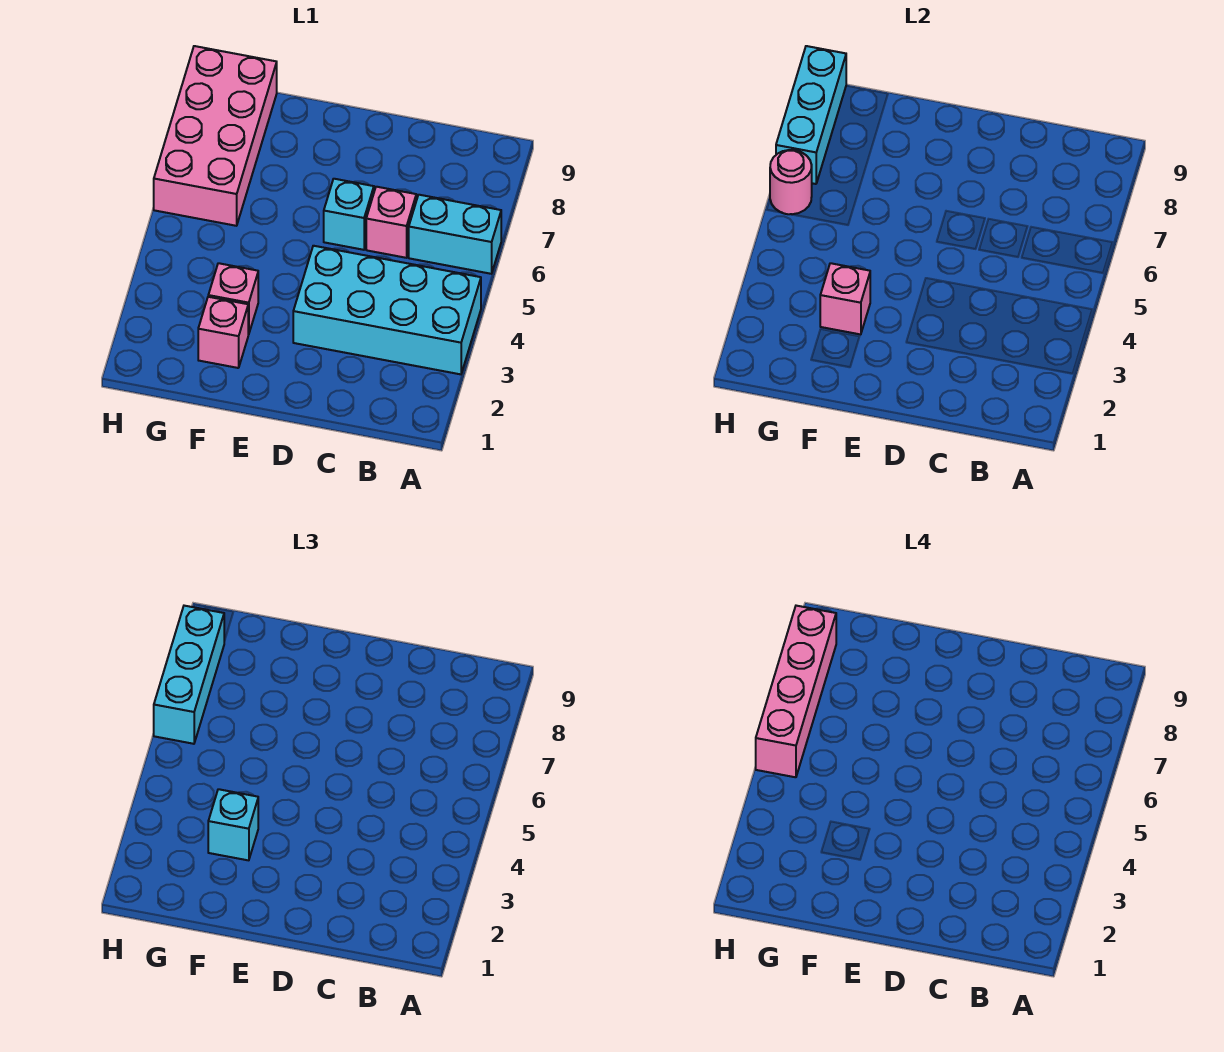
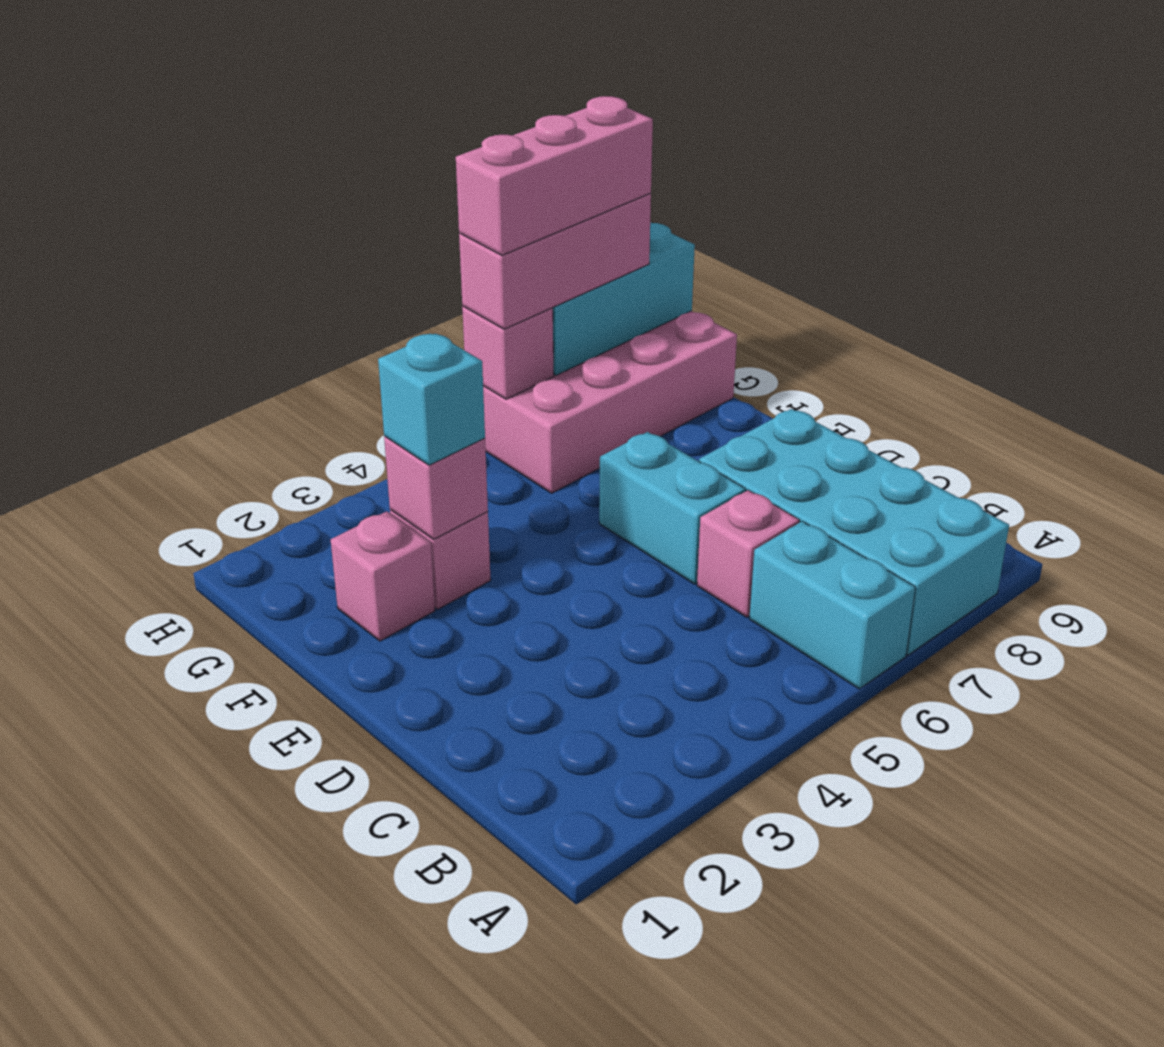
cyan brick A3:D4 level 1 -> cyan brick A7:D8 level 1
cyan brick D6 level 1 -> cyan brick D6:E6 level 1
pink brick H5:H8 level 4 -> pink brick H6:H8 level 4
pink round brick H6 level 2 -> pink brick H6 level 2
cyan brick H6:H8 level 3 -> pink brick H6:H8 level 3

